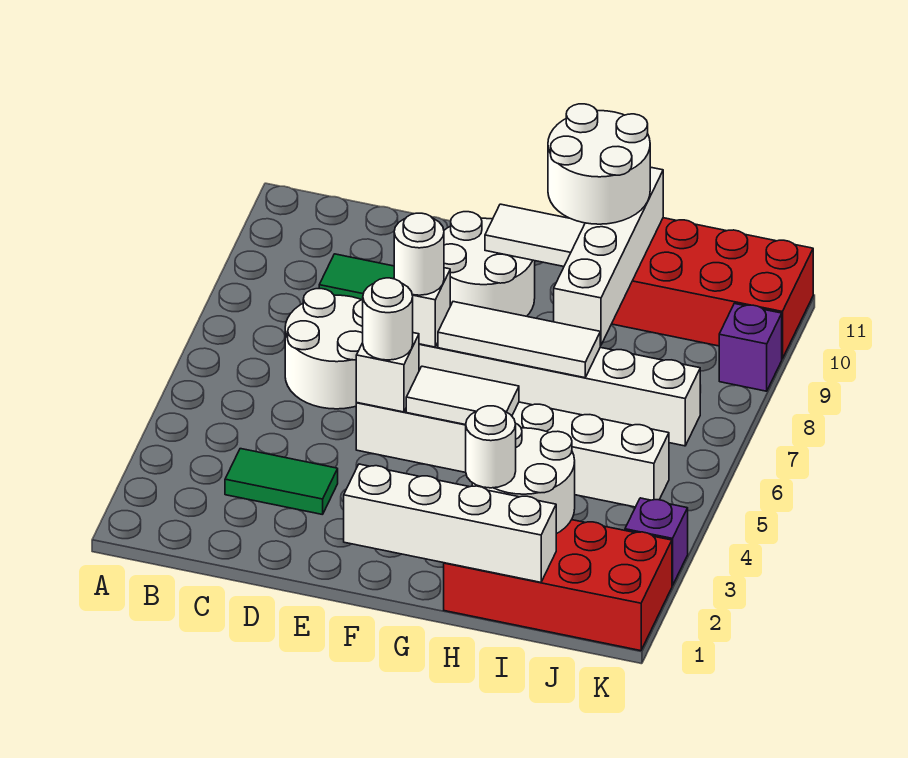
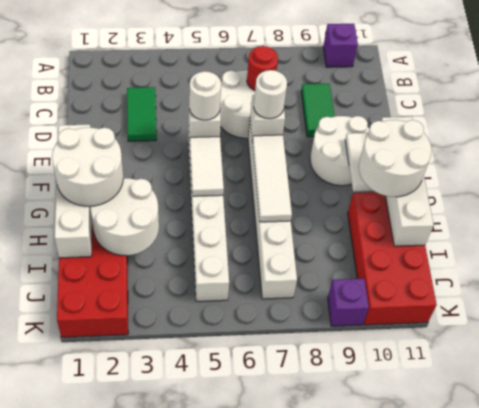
none -> red round brick C7 level 2
white round brick H2 level 3 -> white round brick G1:H2 level 3
white brick H8:H11 level 2 -> white brick F11:I11 level 2
purple brick K3 level 1 -> purple brick A10 level 1

